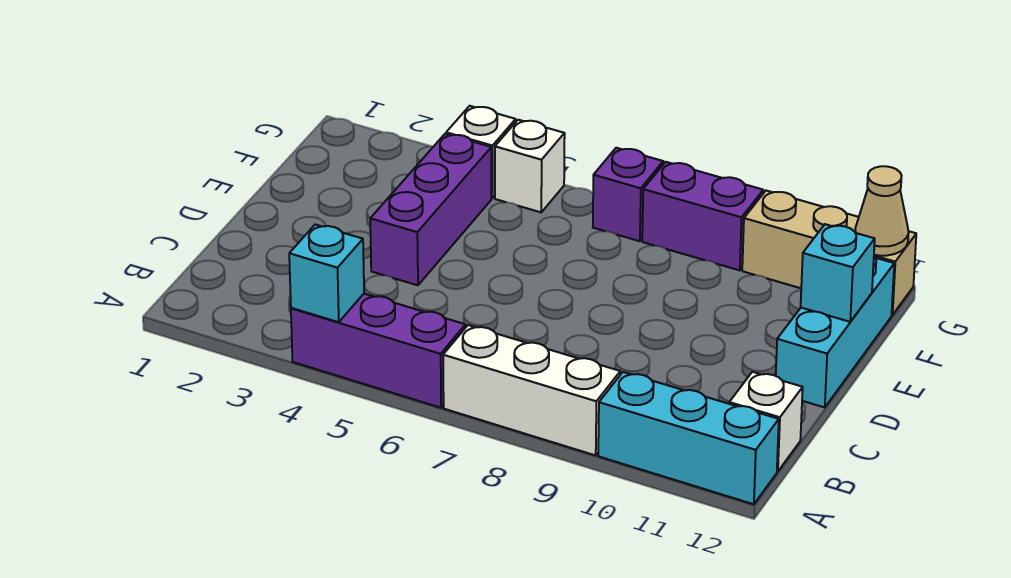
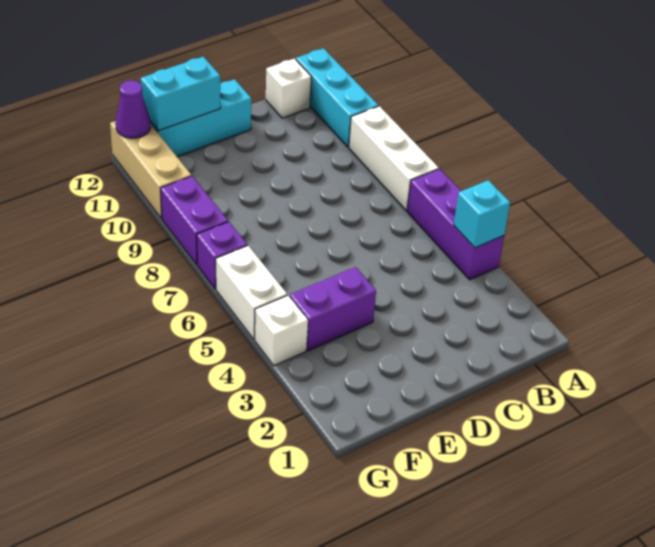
purple brick D4:F4 level 1 -> purple brick E4:F4 level 1
cyan brick E12 level 2 -> cyan brick E12:F12 level 2
white brick G5 level 1 -> white brick G5:G6 level 1
tan cone G12 level 2 -> purple cone G12 level 2

